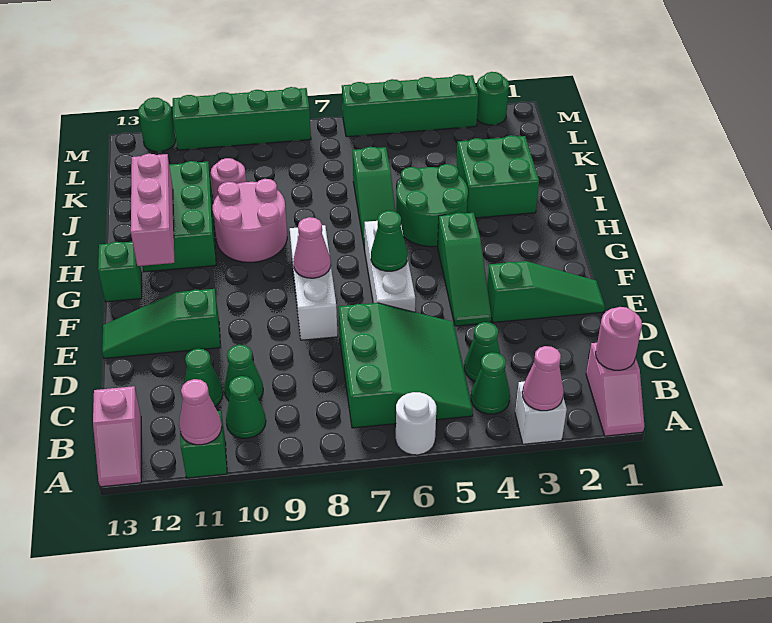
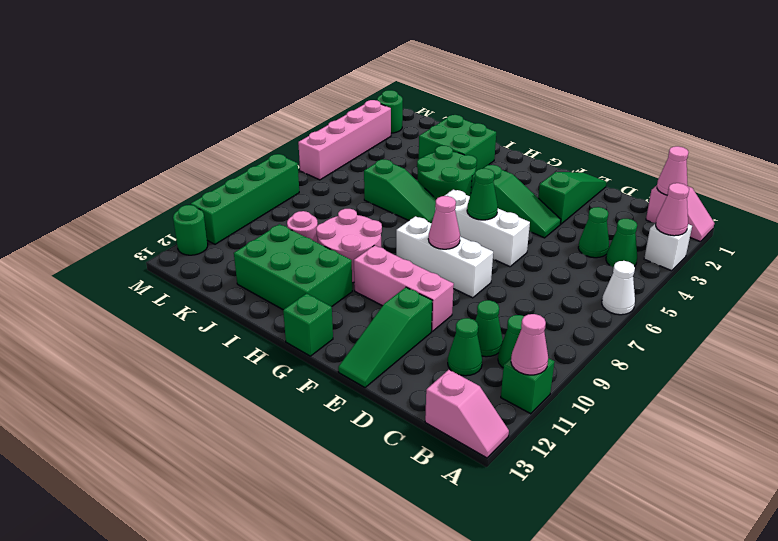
white round brick A6 level 1 -> white cone A6 level 1
pink round brick B1 level 2 -> pink cone B1 level 2
green slope B5:D7 level 1 top 7 -> none
pink brick G12:I12 level 2 -> pink brick E10:G10 level 1
green brick M3:M6 level 1 -> pink brick M3:M6 level 1

